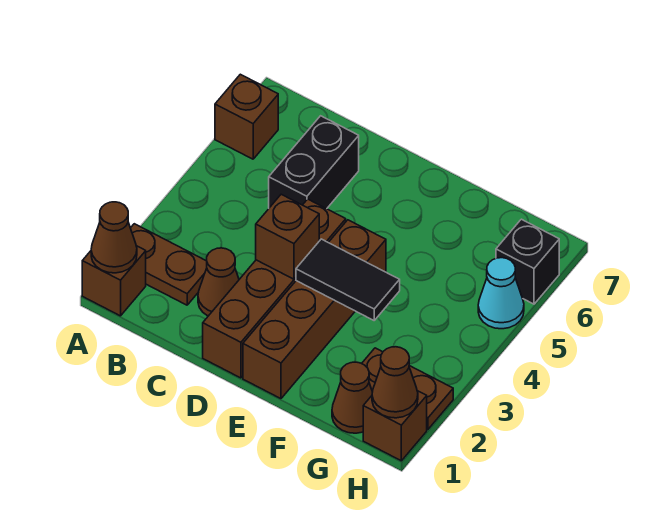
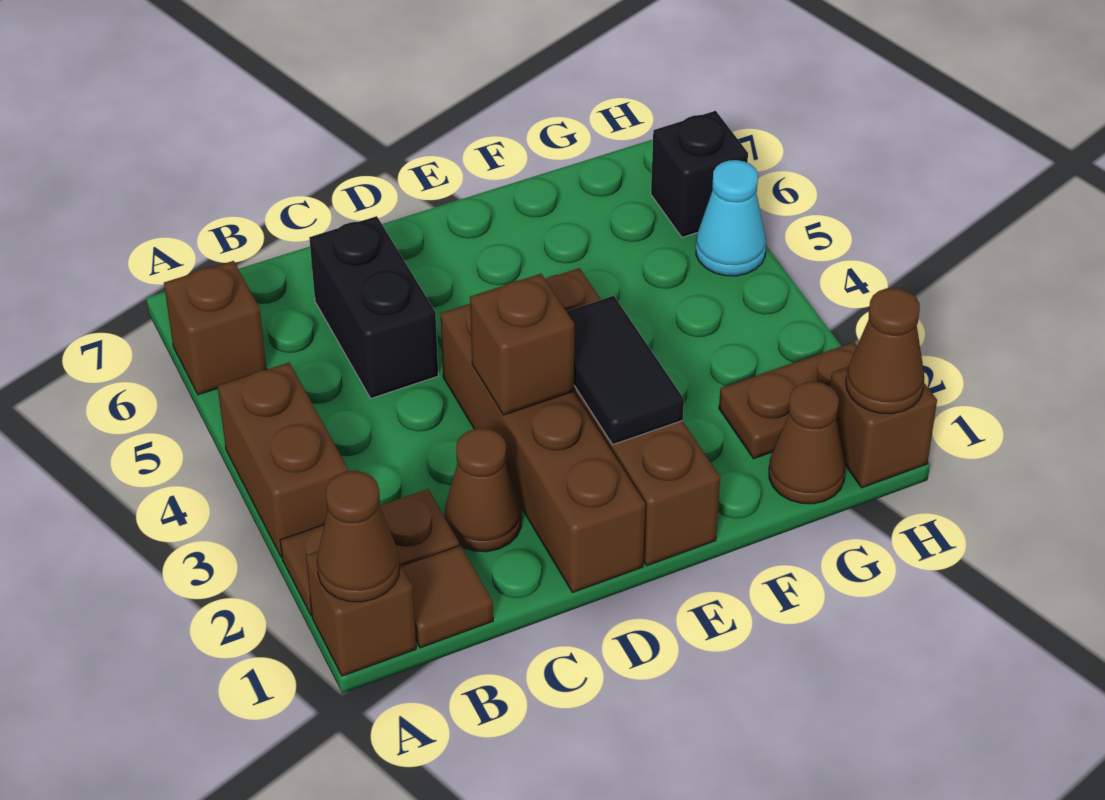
none -> brown brick A3:A4 level 1
none -> brown tile B1 level 1
black tile E3:F3 level 2 -> black tile E2:E3 level 2

